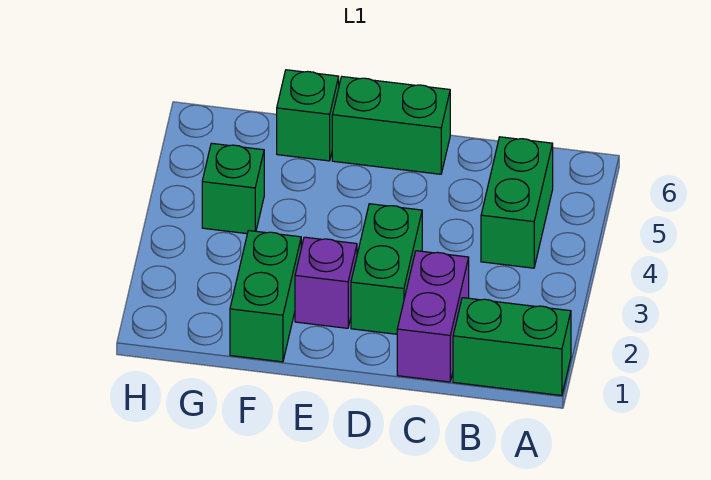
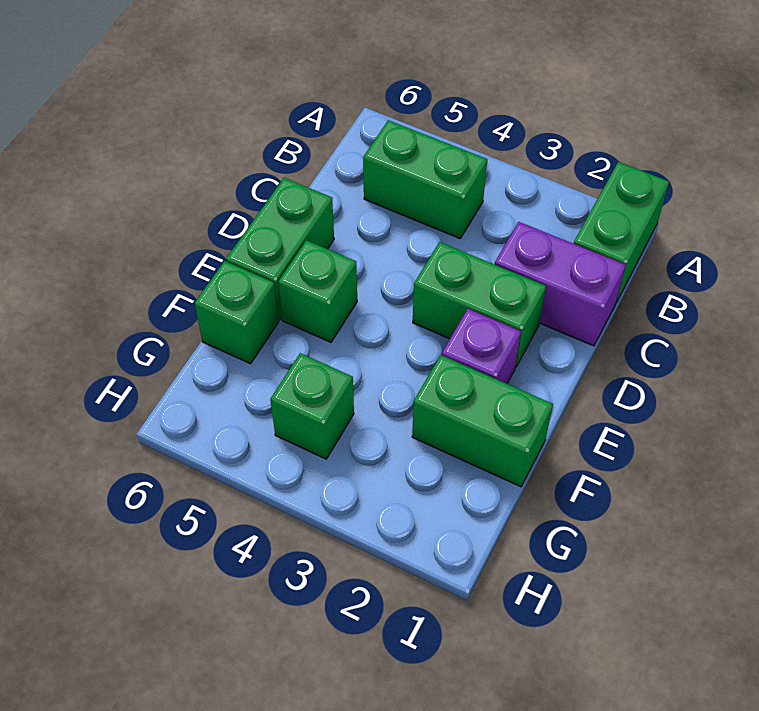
none -> green brick E5 level 1

